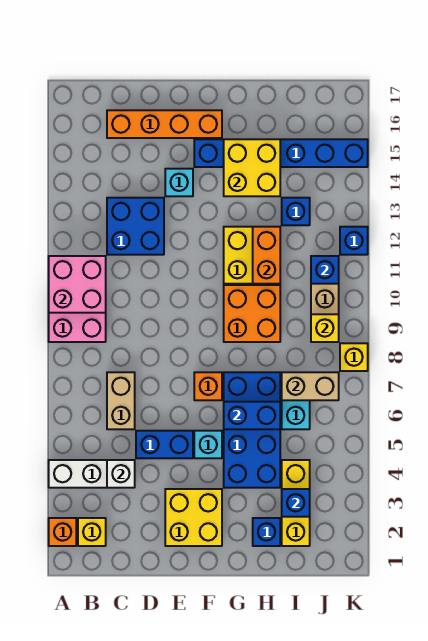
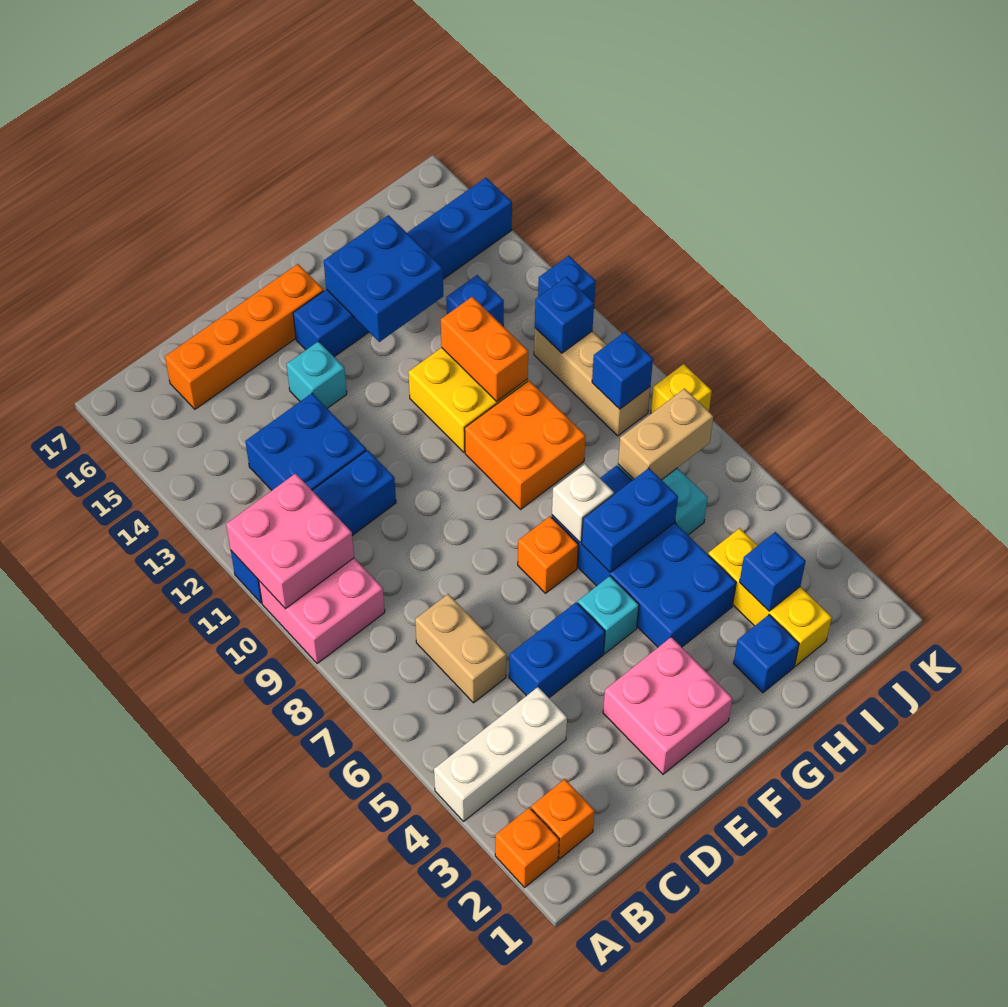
none -> blue brick A11:D11 level 1
yellow brick B2 level 1 -> orange brick B2 level 1
white brick C4 level 2 -> white brick G7 level 2
yellow brick E2:F3 level 1 -> pink brick E2:F3 level 1
yellow brick G14:H15 level 2 -> blue brick G14:H15 level 2
yellow brick J9 level 2 -> blue brick J9 level 2

